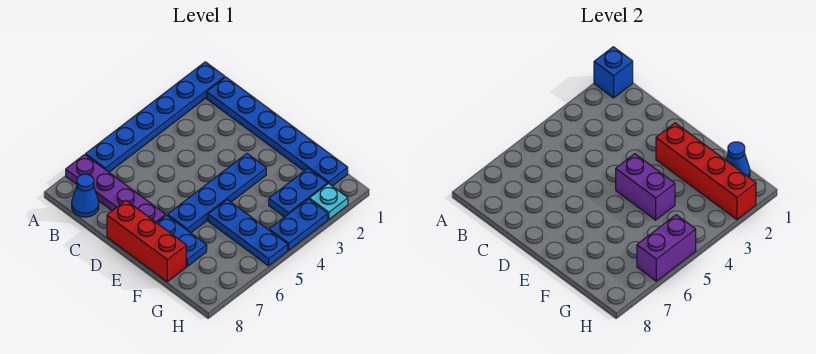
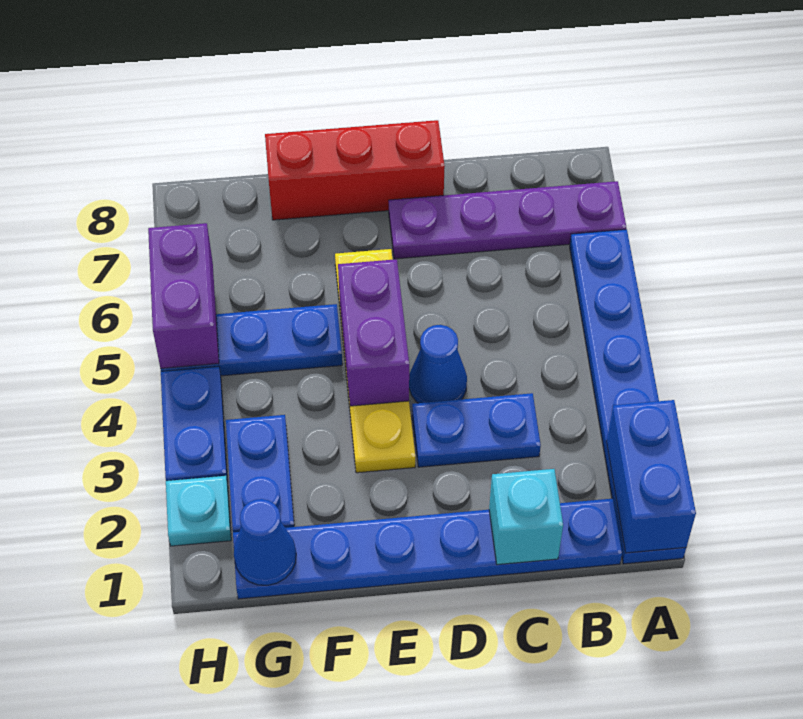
blue brick A1 level 2 -> blue brick A1:A2 level 2
blue cone B8 level 1 -> blue cone D4 level 1
none -> cyan brick C1 level 2
red brick E2:H2 level 2 -> none
blue plate E3:E6 level 1 -> yellow plate E3:E6 level 1
purple brick E4:F4 level 2 -> purple brick E4:E5 level 2
blue plate E7:F7 level 1 -> blue plate C3:D3 level 1

